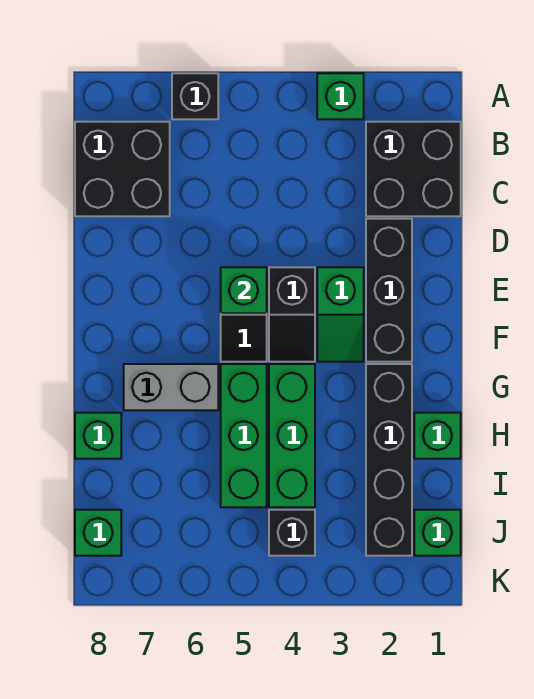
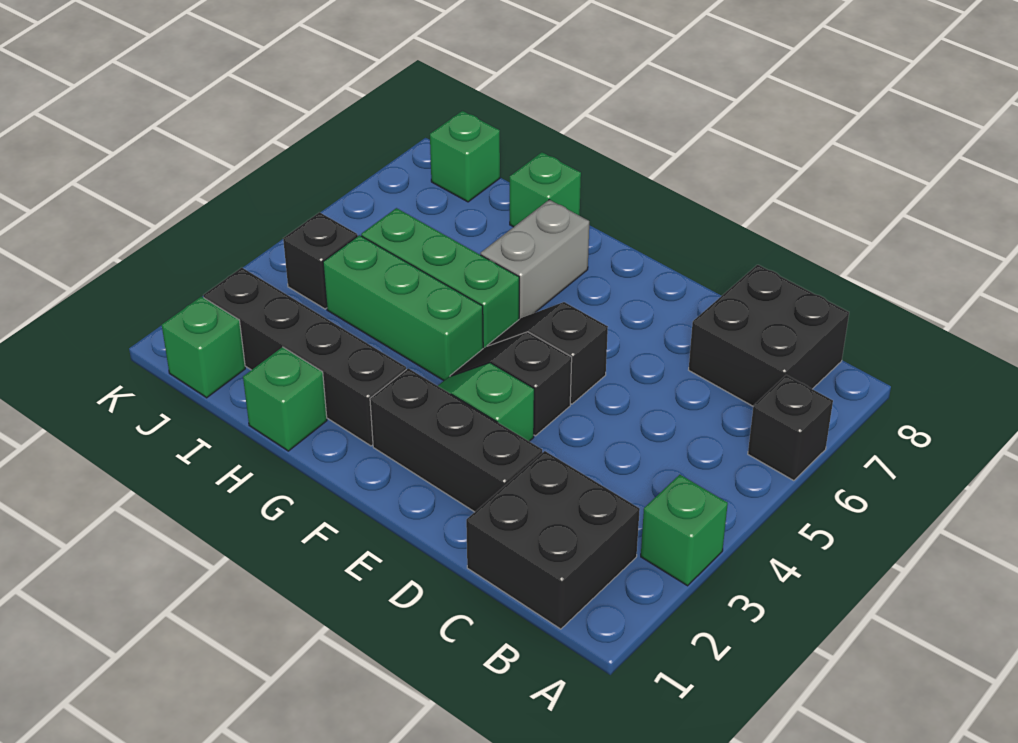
green brick E5 level 2 -> none

